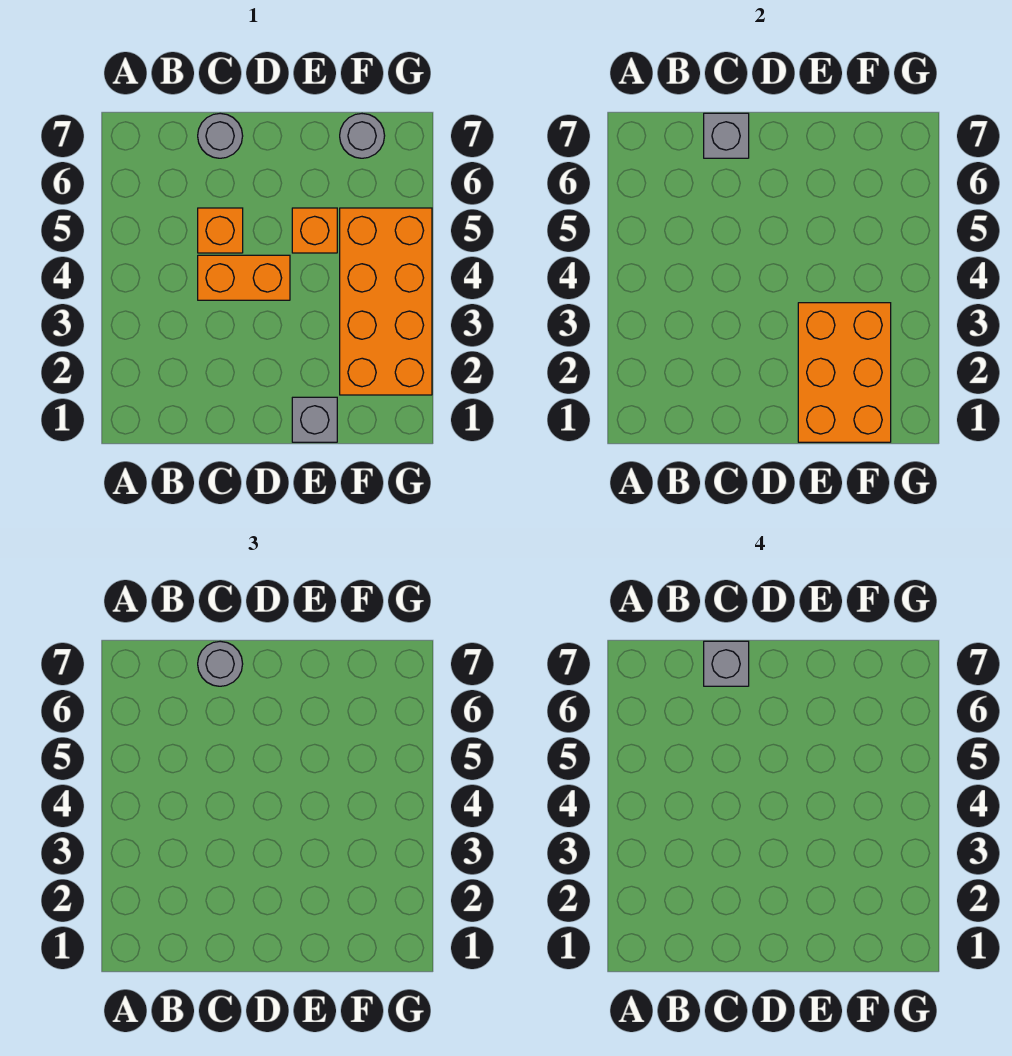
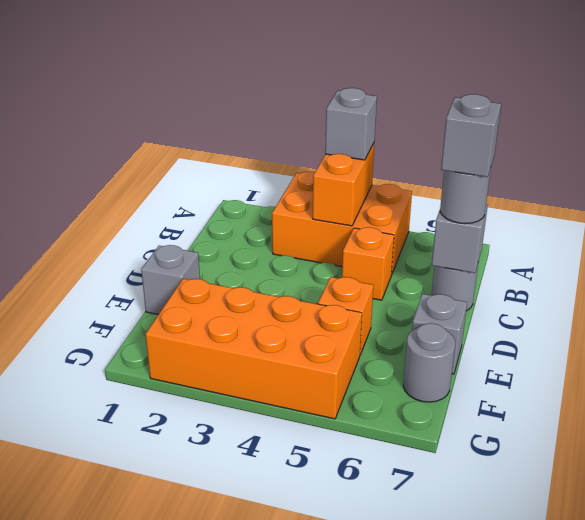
none -> grey brick A4 level 3
orange brick C4:D4 level 1 -> orange brick A4:B4 level 2
orange brick E1:F3 level 2 -> orange brick A3:B5 level 1
none -> grey brick E7 level 1

